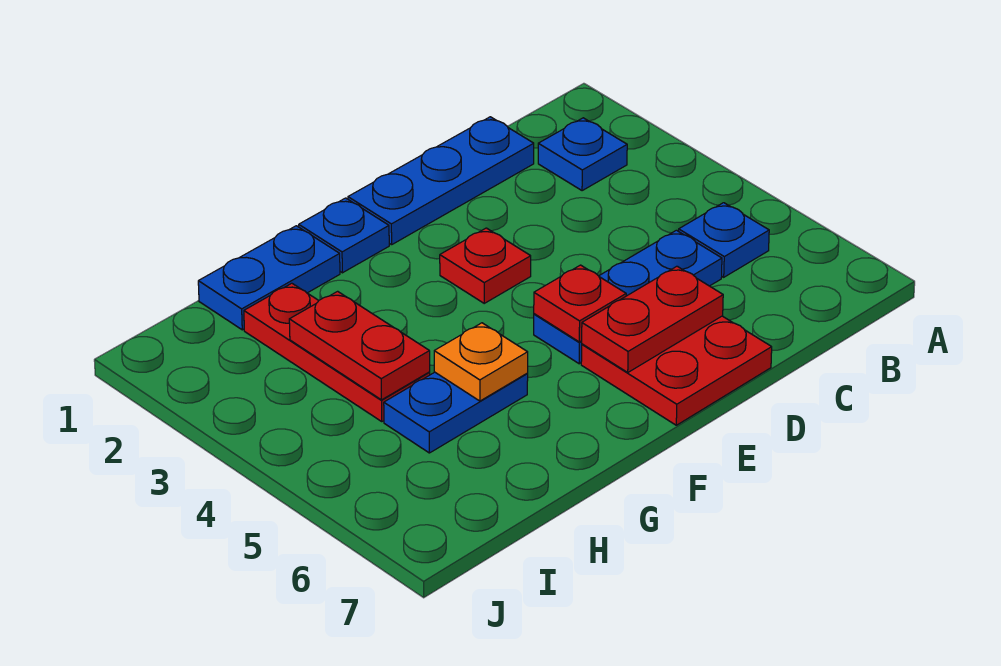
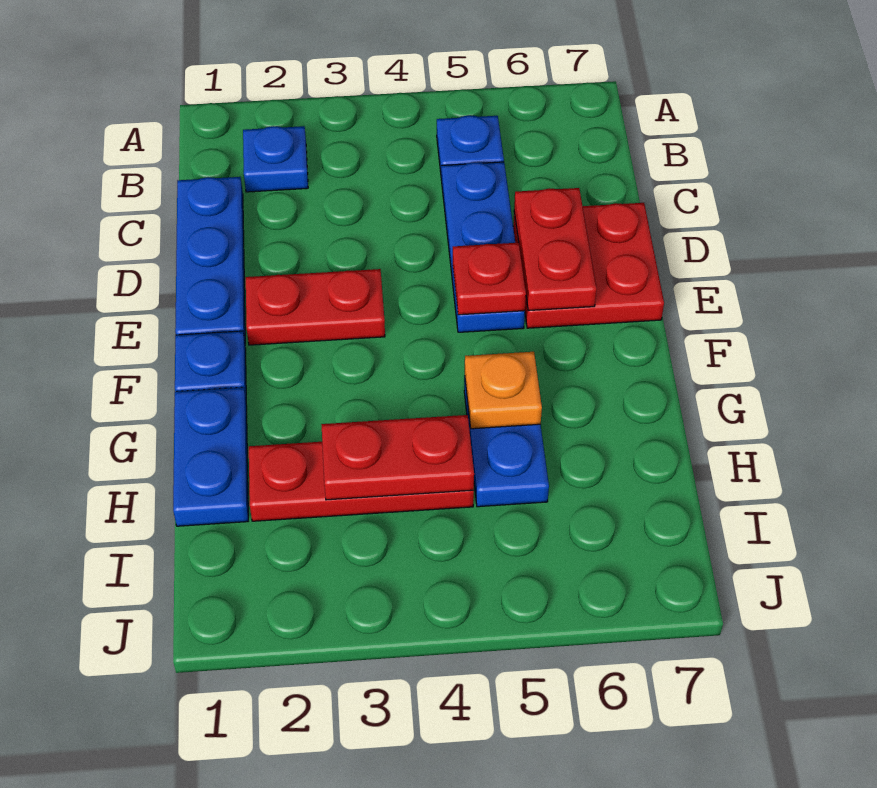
red plate E3 level 1 -> red plate E2:E3 level 1

